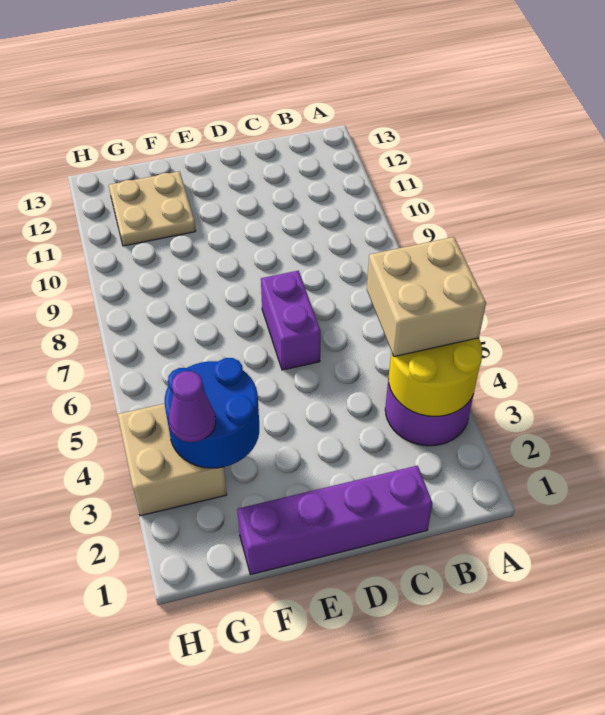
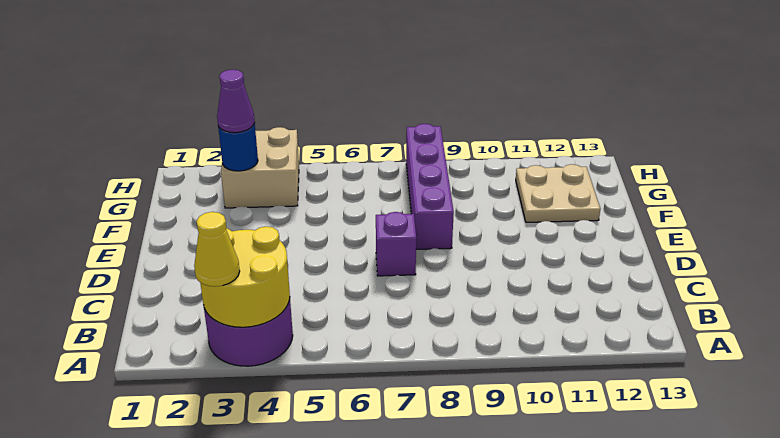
none -> yellow cone A3 level 3
tan brick A4:B5 level 3 -> none
purple brick C1:F1 level 1 -> purple brick E8:H8 level 1
purple brick D6:D7 level 1 -> purple brick D7 level 1
blue round brick F3:G4 level 2 -> blue round brick G3 level 2

